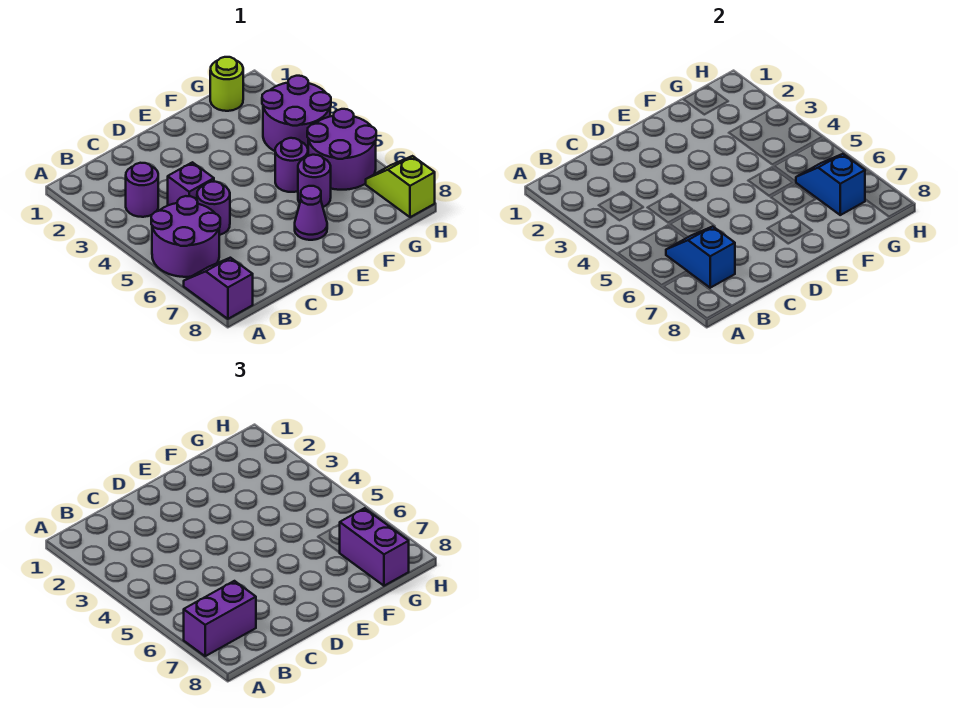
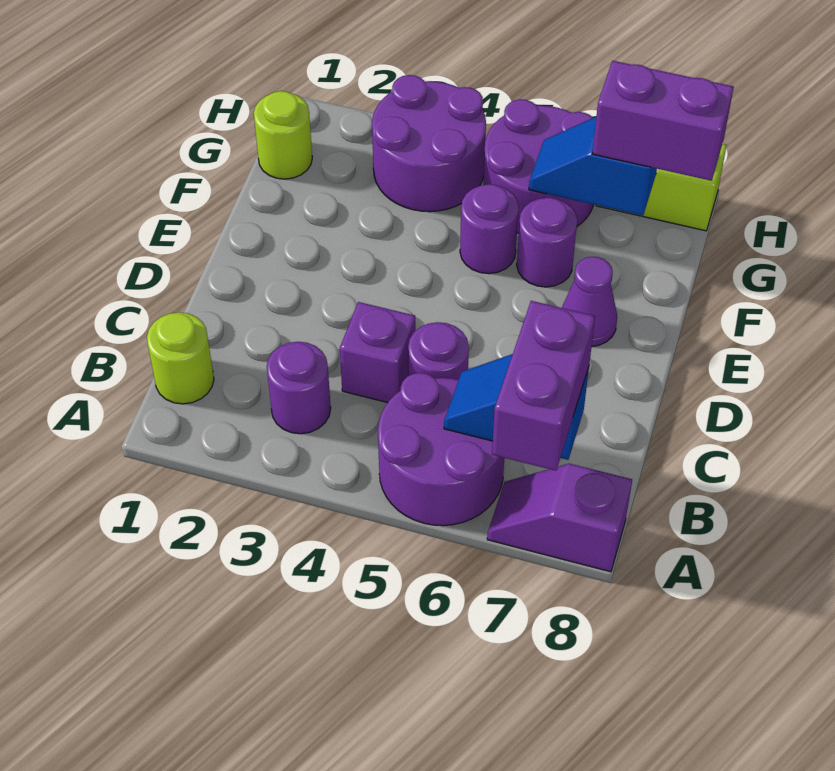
none -> lime round brick B1 level 1

